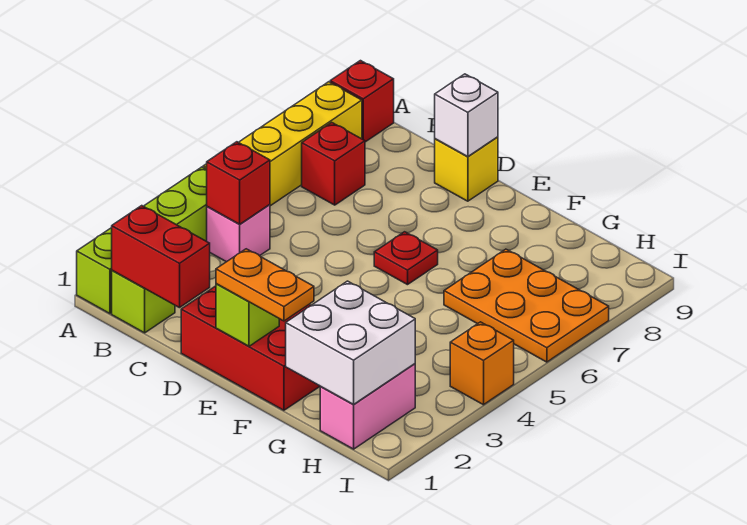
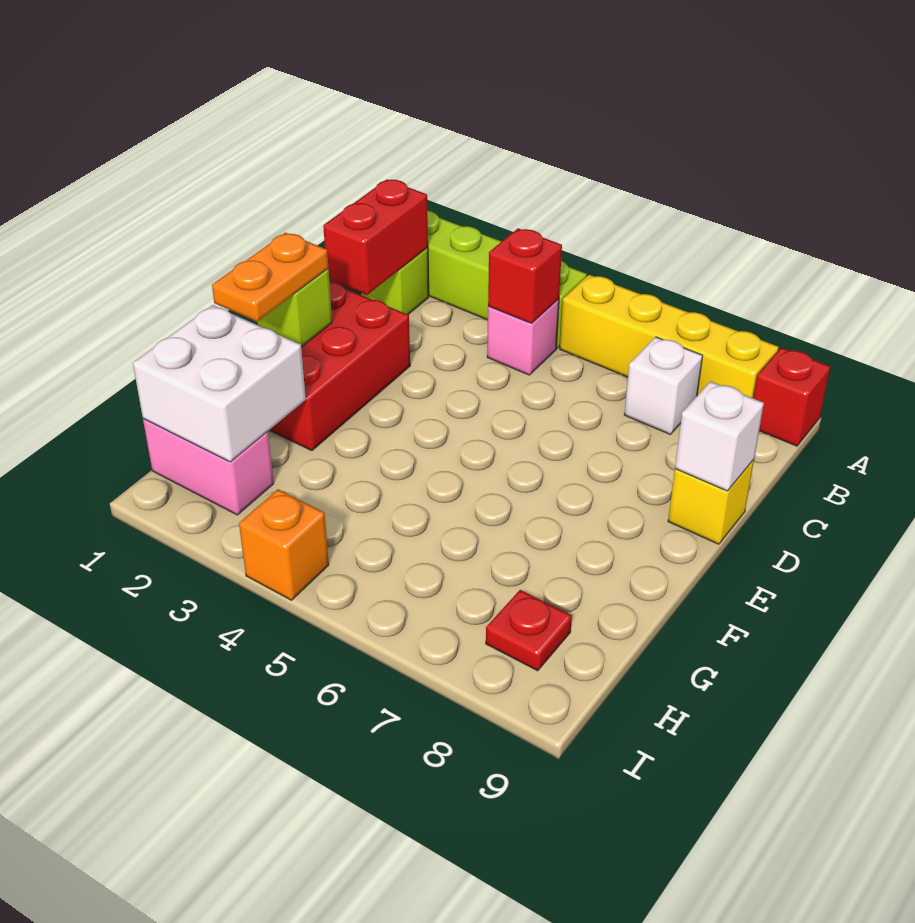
red brick B7 level 1 -> white brick B7 level 1
red plate E6 level 1 -> red plate H8 level 1
orange plate G6:I7 level 1 -> none

